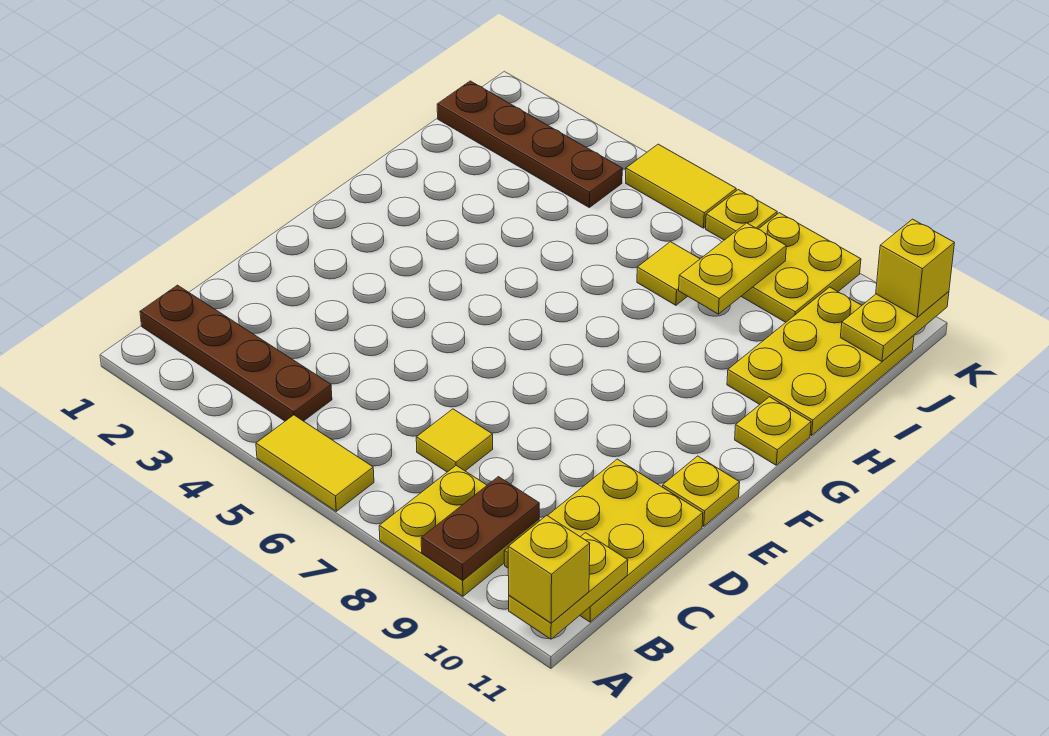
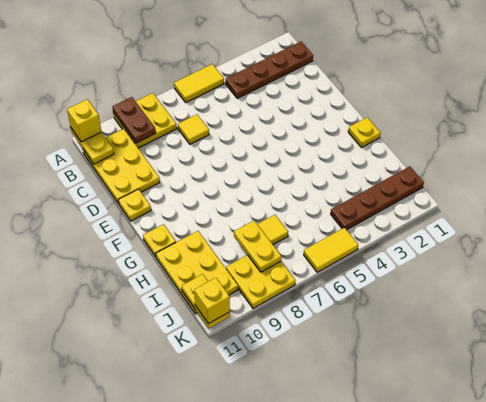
yellow plate K7 level 1 -> yellow plate G1 level 1

